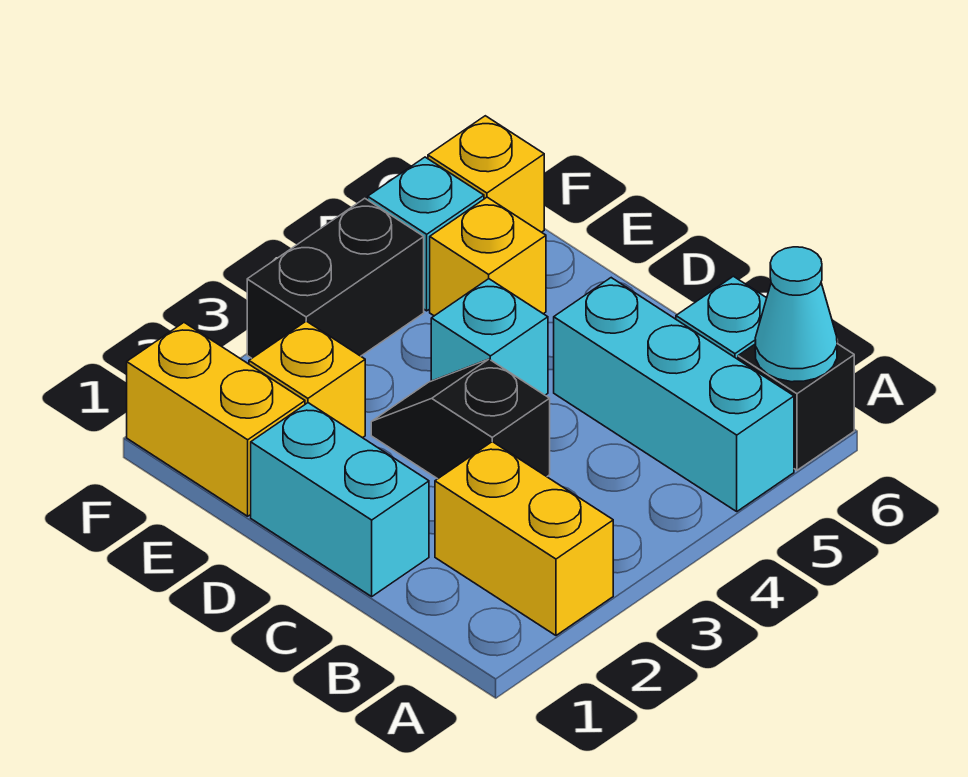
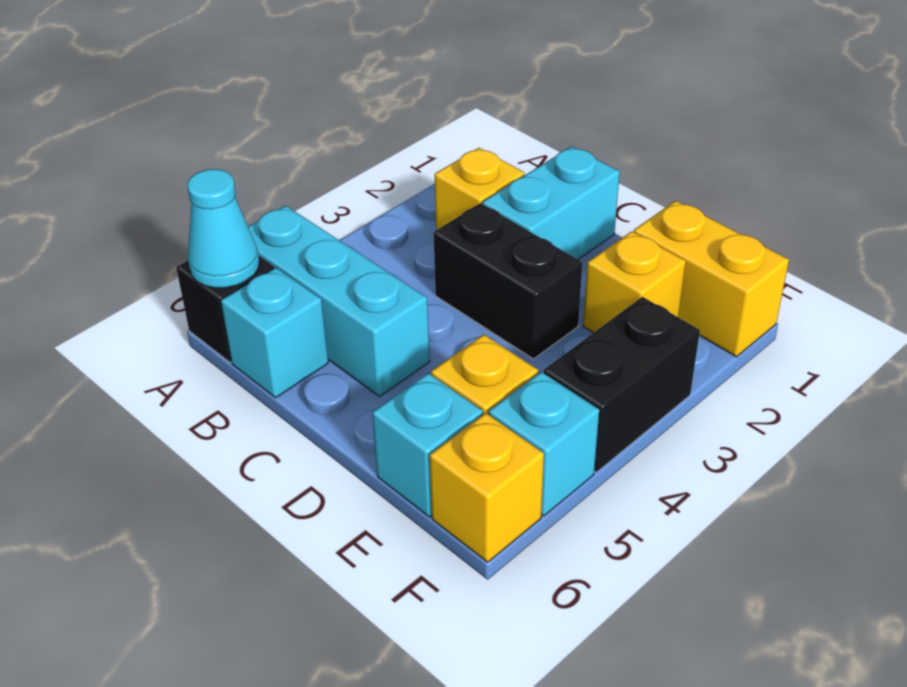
yellow brick A2:B2 level 1 -> yellow brick B2 level 1
cyan brick C1:D1 level 1 -> cyan brick C1:C2 level 1
black slope C3:D3 level 1 top C -> black brick C3:D3 level 1
cyan brick D4 level 1 -> cyan brick E6 level 1

